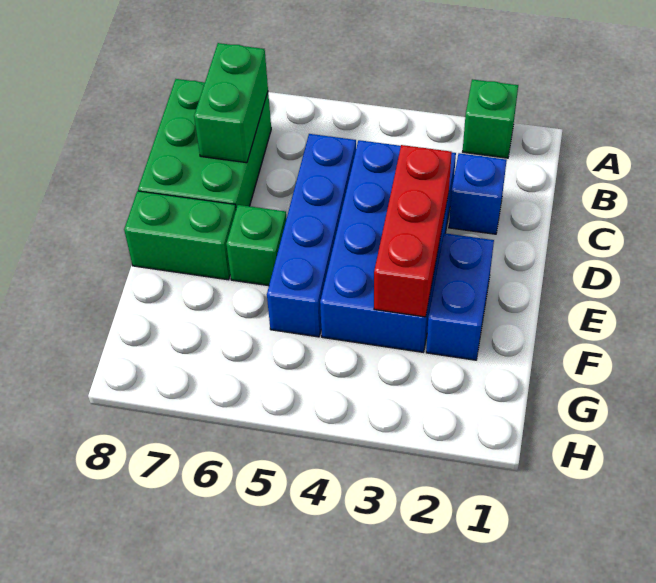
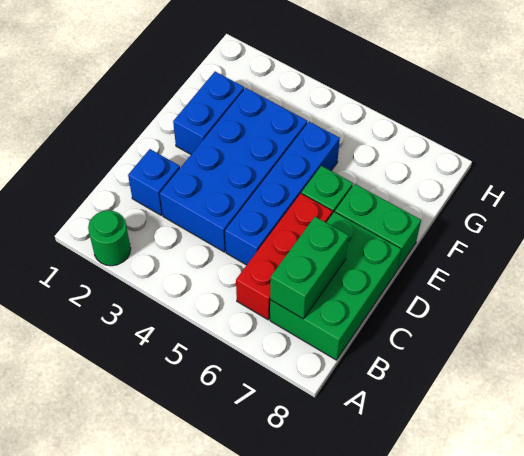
green brick A2 level 1 -> green round brick A2 level 1
red brick D3:F3 level 2 -> red brick B6:D6 level 1

